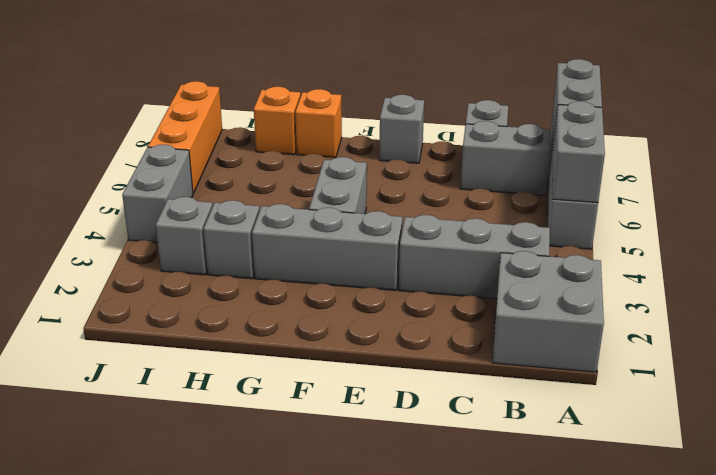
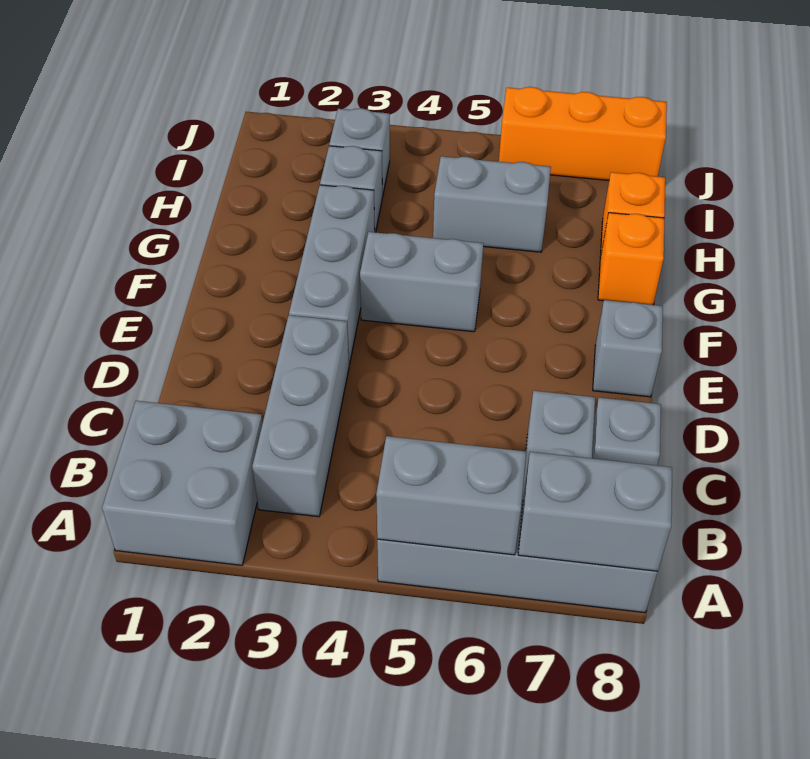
grey brick J4:J5 level 1 -> grey brick H5:H6 level 1

